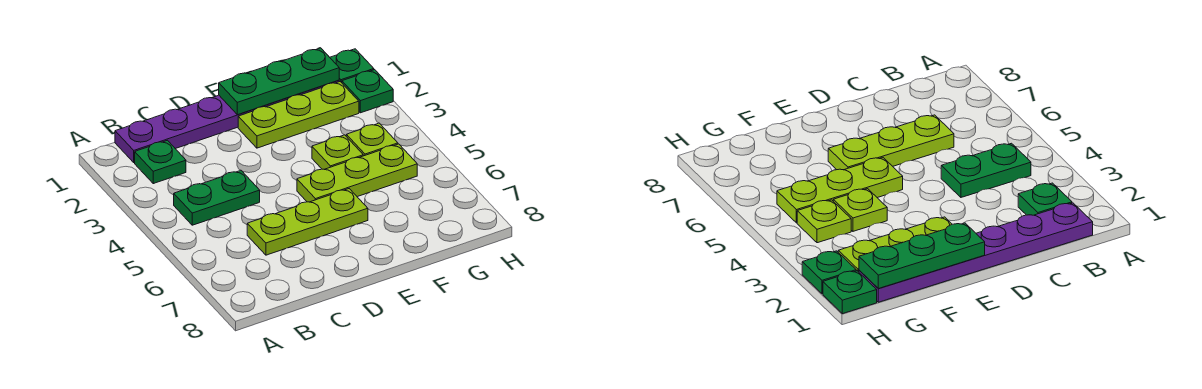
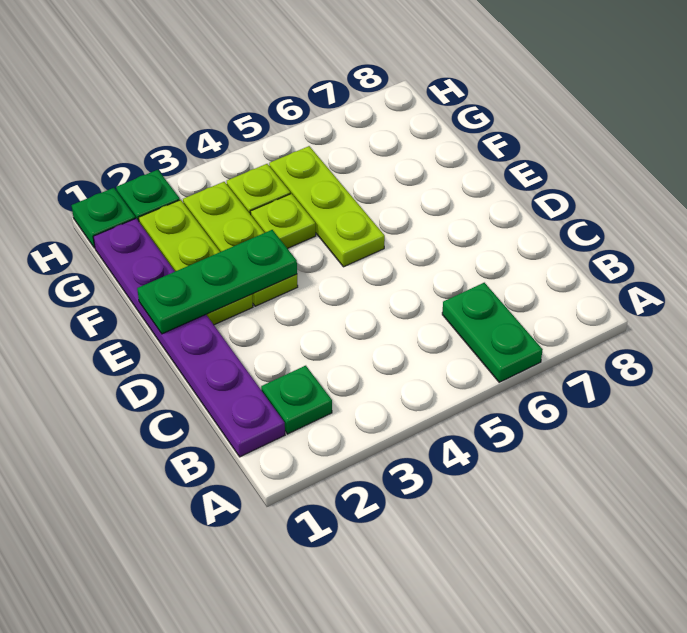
green plate B4:C4 level 1 -> green plate A6:B6 level 1
lime plate C6:E6 level 1 -> lime plate E3:G3 level 1
green plate E1:G1 level 2 -> green plate E1:E3 level 2

